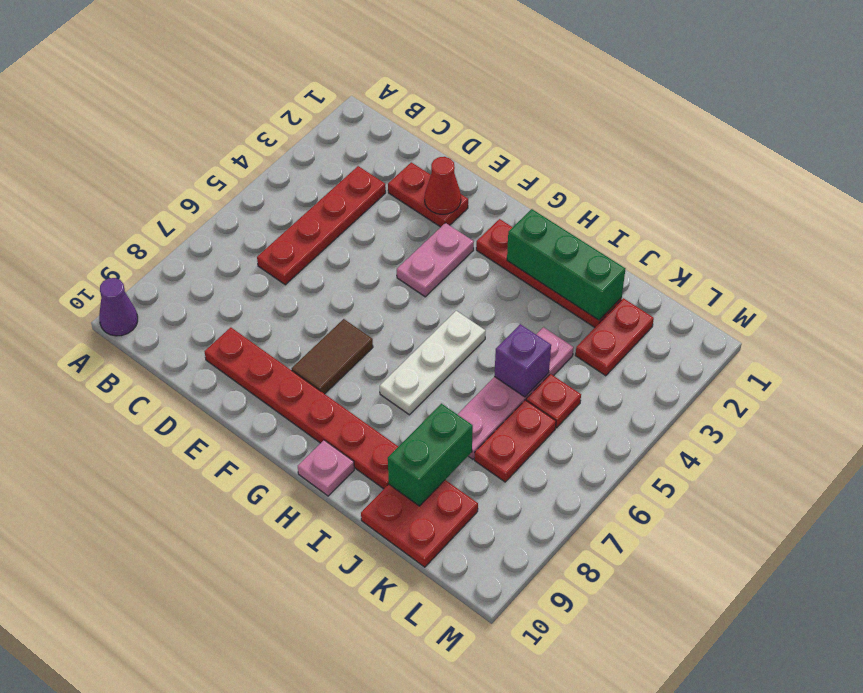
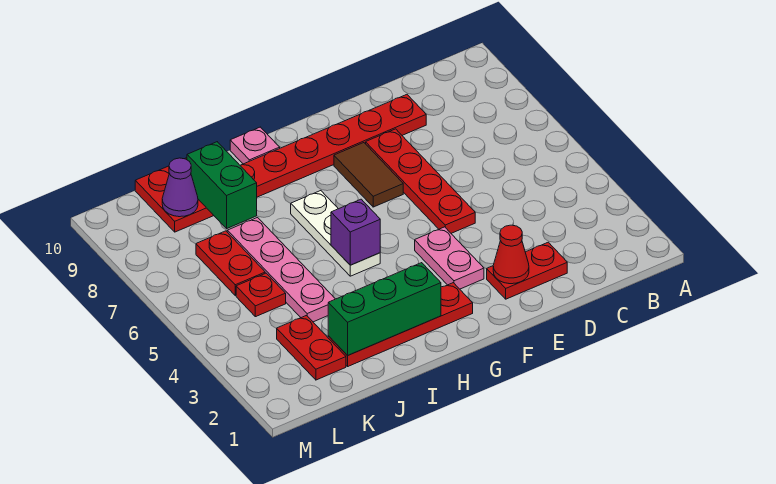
purple cone A10 level 1 -> purple cone K9 level 2
red plate C3:C6 level 1 -> red plate E5:E8 level 1
purple brick J5 level 2 -> purple brick H5 level 2

